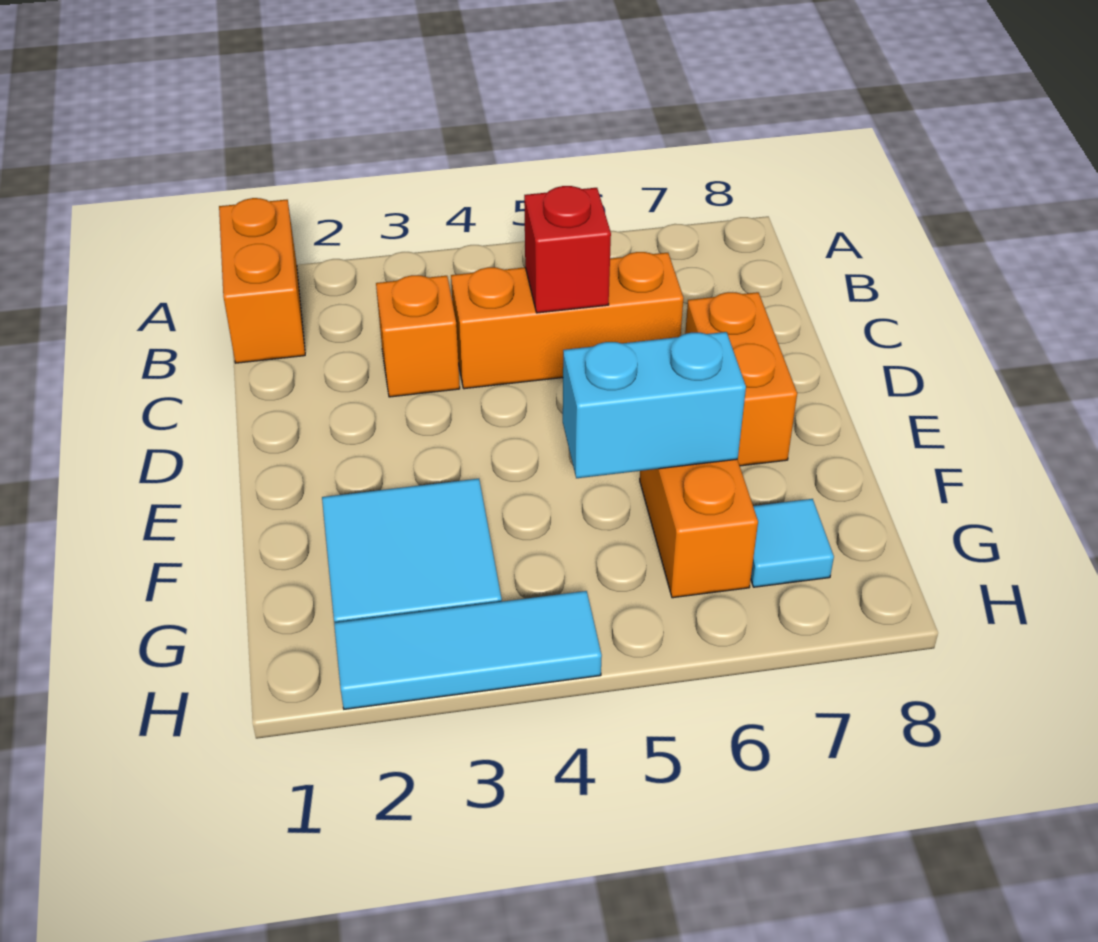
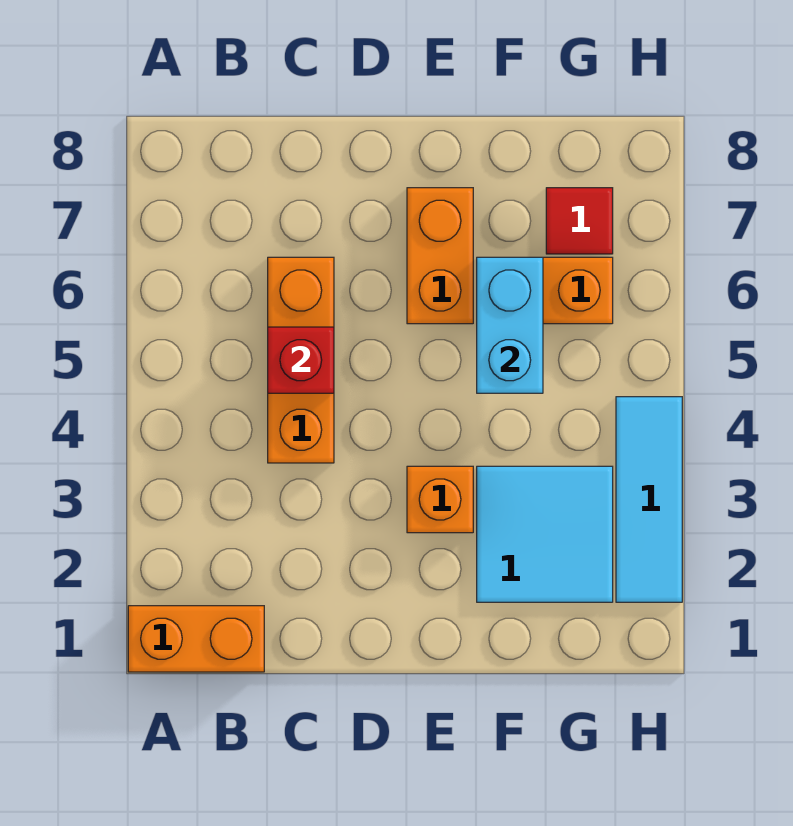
orange brick C3 level 1 -> orange brick E3 level 1
orange brick D7:E7 level 1 -> orange brick E6:E7 level 1
cyan tile G7 level 1 -> red tile G7 level 1

